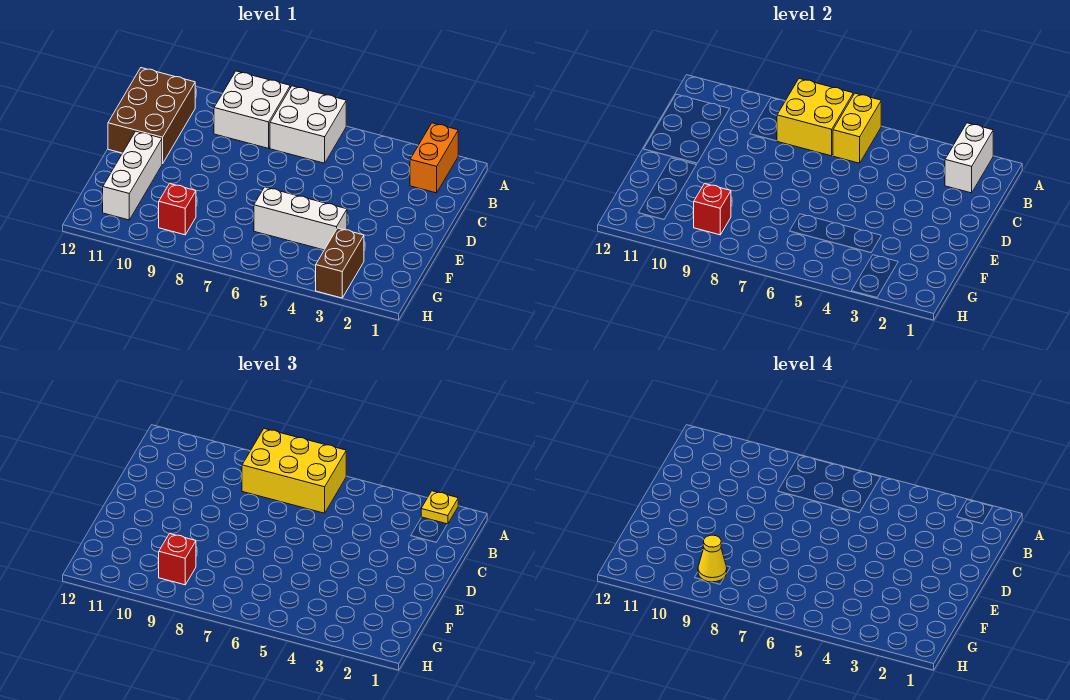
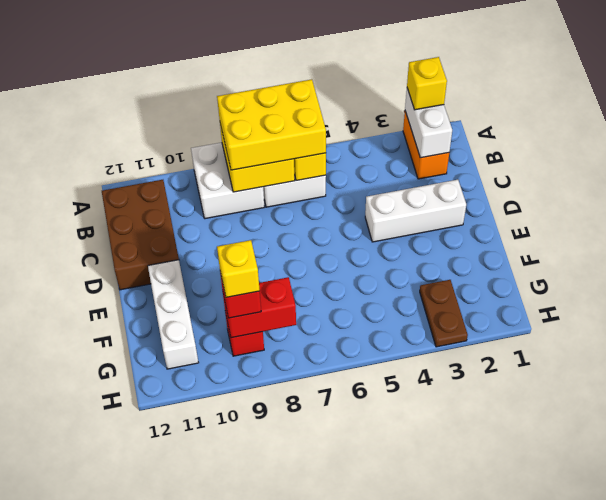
yellow plate A2 level 3 -> yellow brick A2 level 3
white brick F4:F6 level 1 -> white brick D2:D4 level 1
brown brick G3:H3 level 1 -> brown plate G3:H3 level 1
red brick G9 level 2 -> red brick G8:G9 level 2
yellow cone G9 level 4 -> yellow brick G9 level 4

